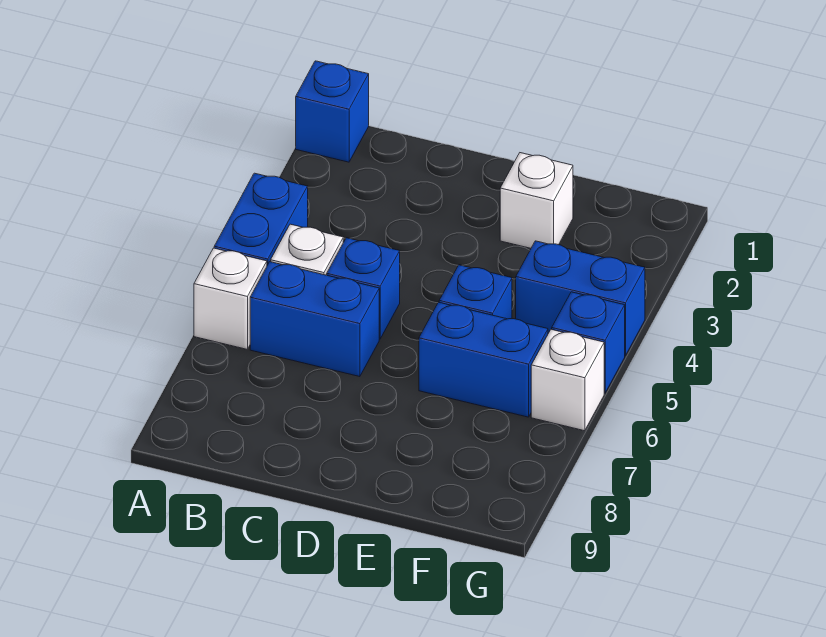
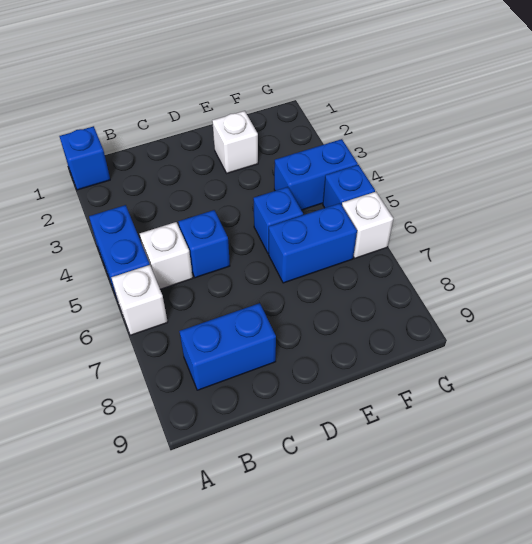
blue brick B6:C6 level 1 -> blue brick B8:C8 level 1

